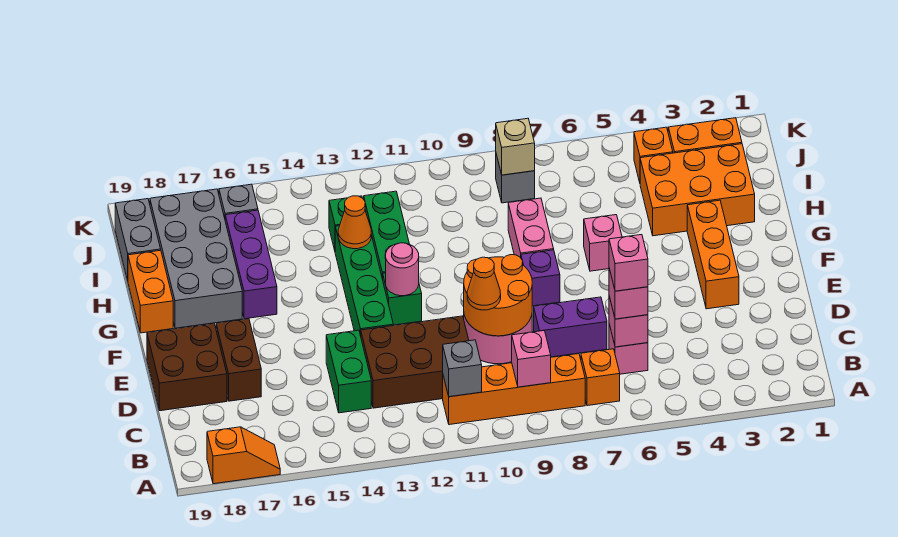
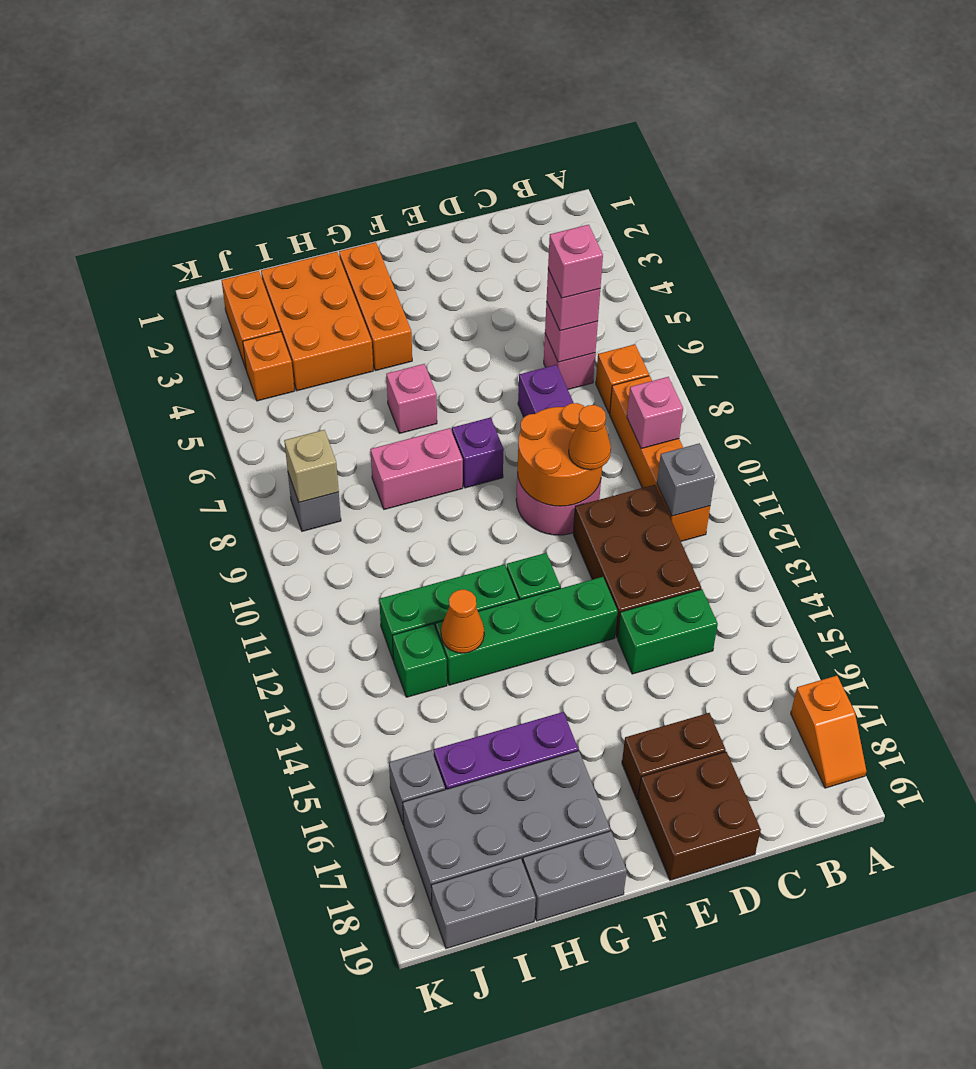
orange slope A17:A18 level 1 top 18 -> orange slope A17:A18 level 1 top 17
orange brick E3:G3 level 1 -> orange brick G2:G4 level 1
pink round brick F12 level 2 -> none
orange brick G19:H19 level 1 -> grey brick G19:H19 level 1

